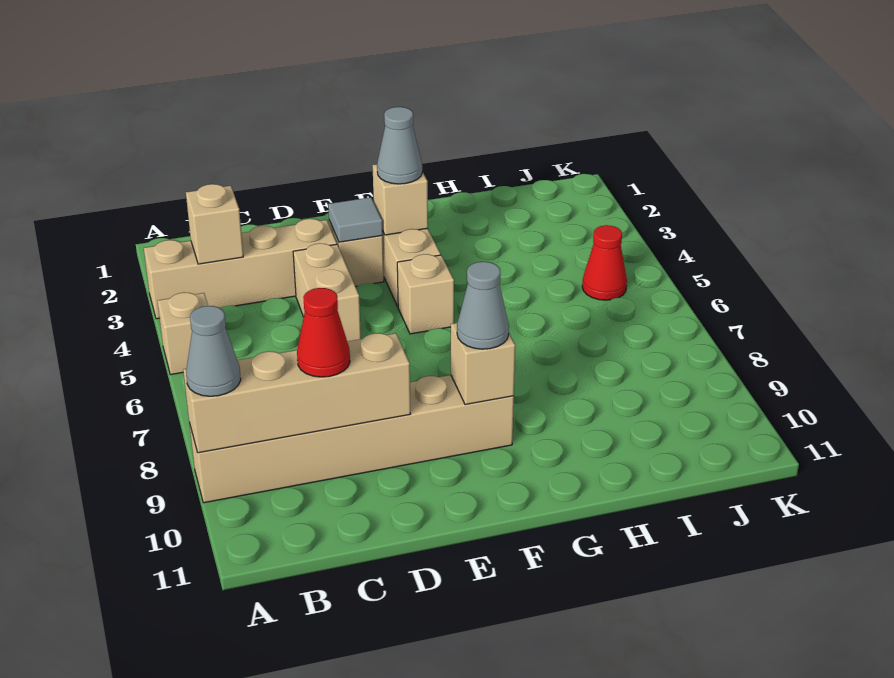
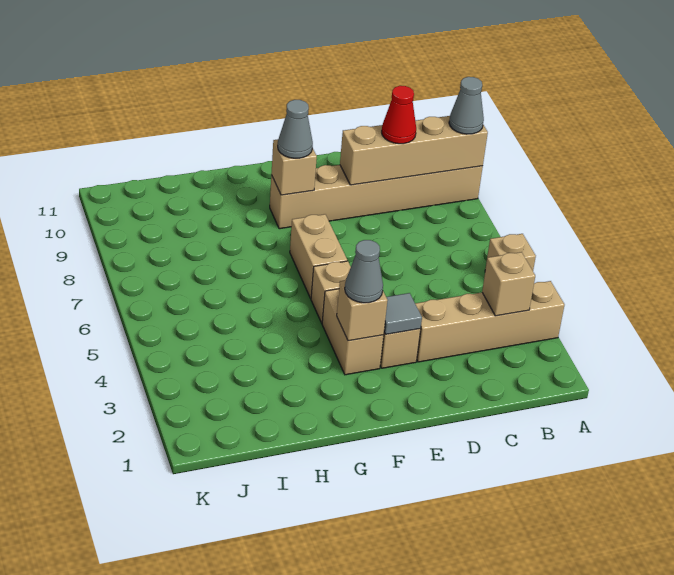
tan brick D4:D5 level 1 -> tan brick F6:F7 level 1
red cone J5 level 1 -> none

